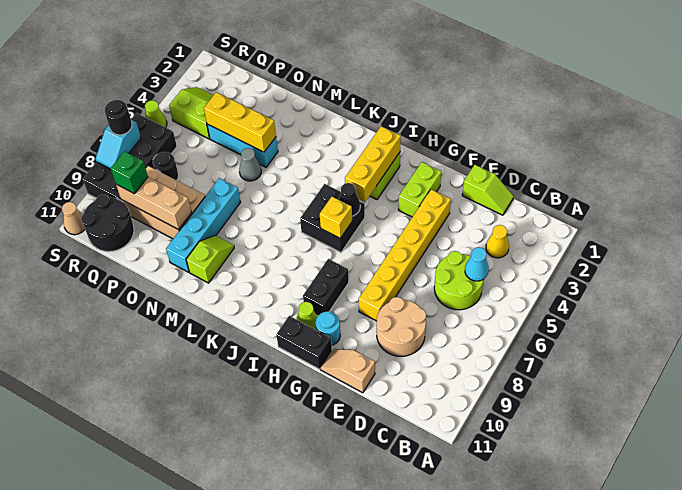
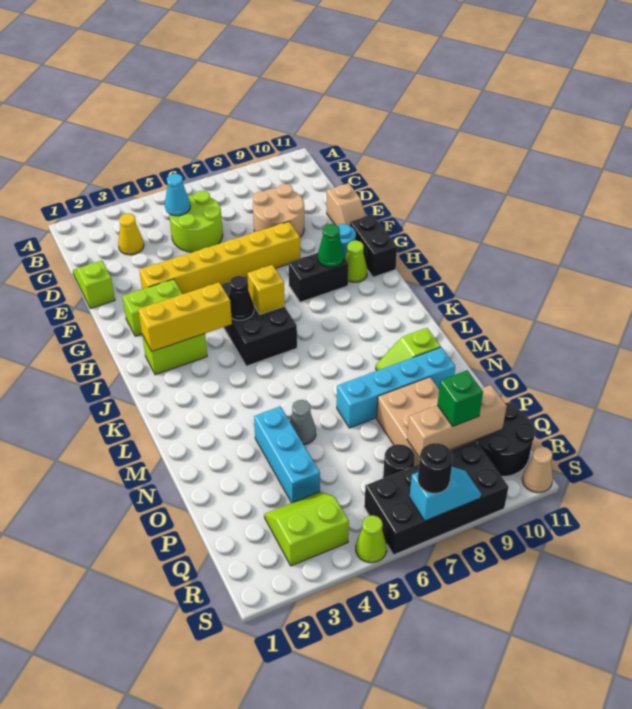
none -> green cone H9 level 2
black brick I5:J6 level 1 -> black brick H5:J6 level 1
yellow brick N4:P4 level 2 -> none
tan brick O9:Q9 level 2 -> tan brick Q8:Q10 level 2
lime slope Q3:R4 level 1 top 4 -> lime slope Q3:R4 level 1 top R

